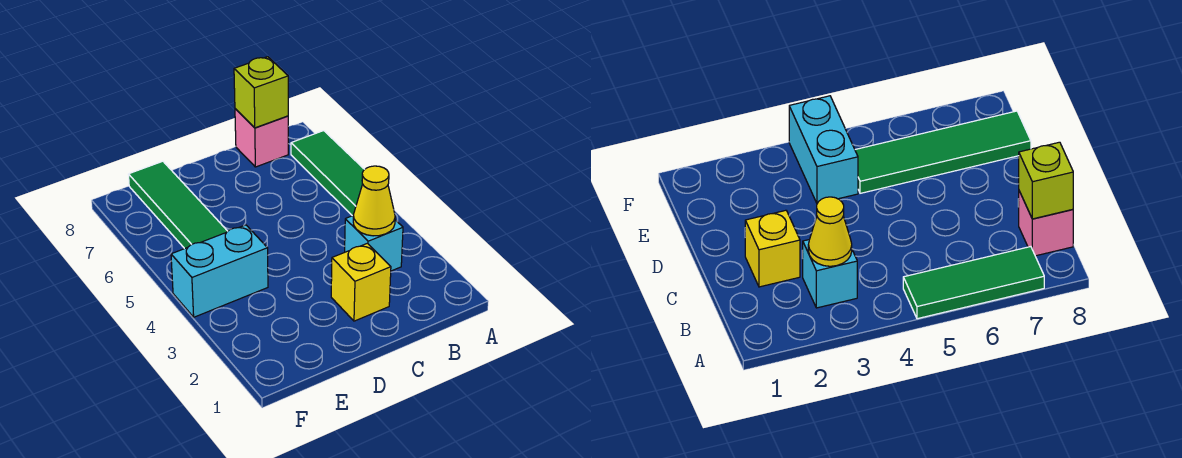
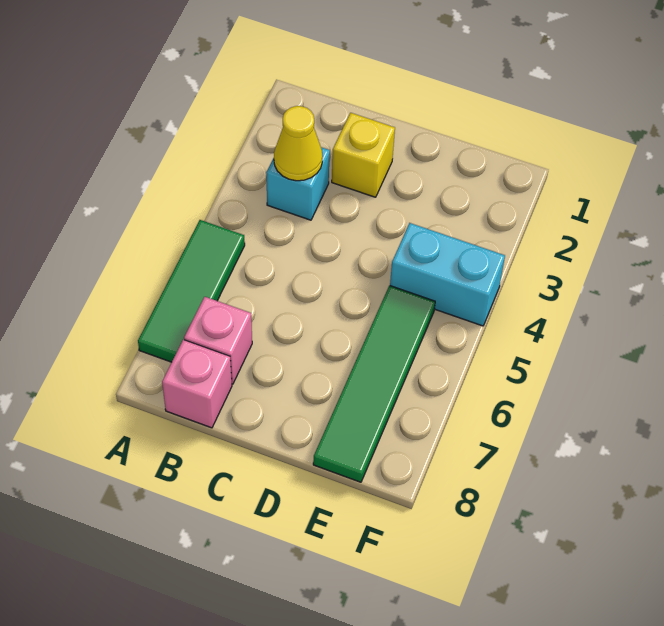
none -> pink brick B7 level 1
lime brick B8 level 2 -> none

